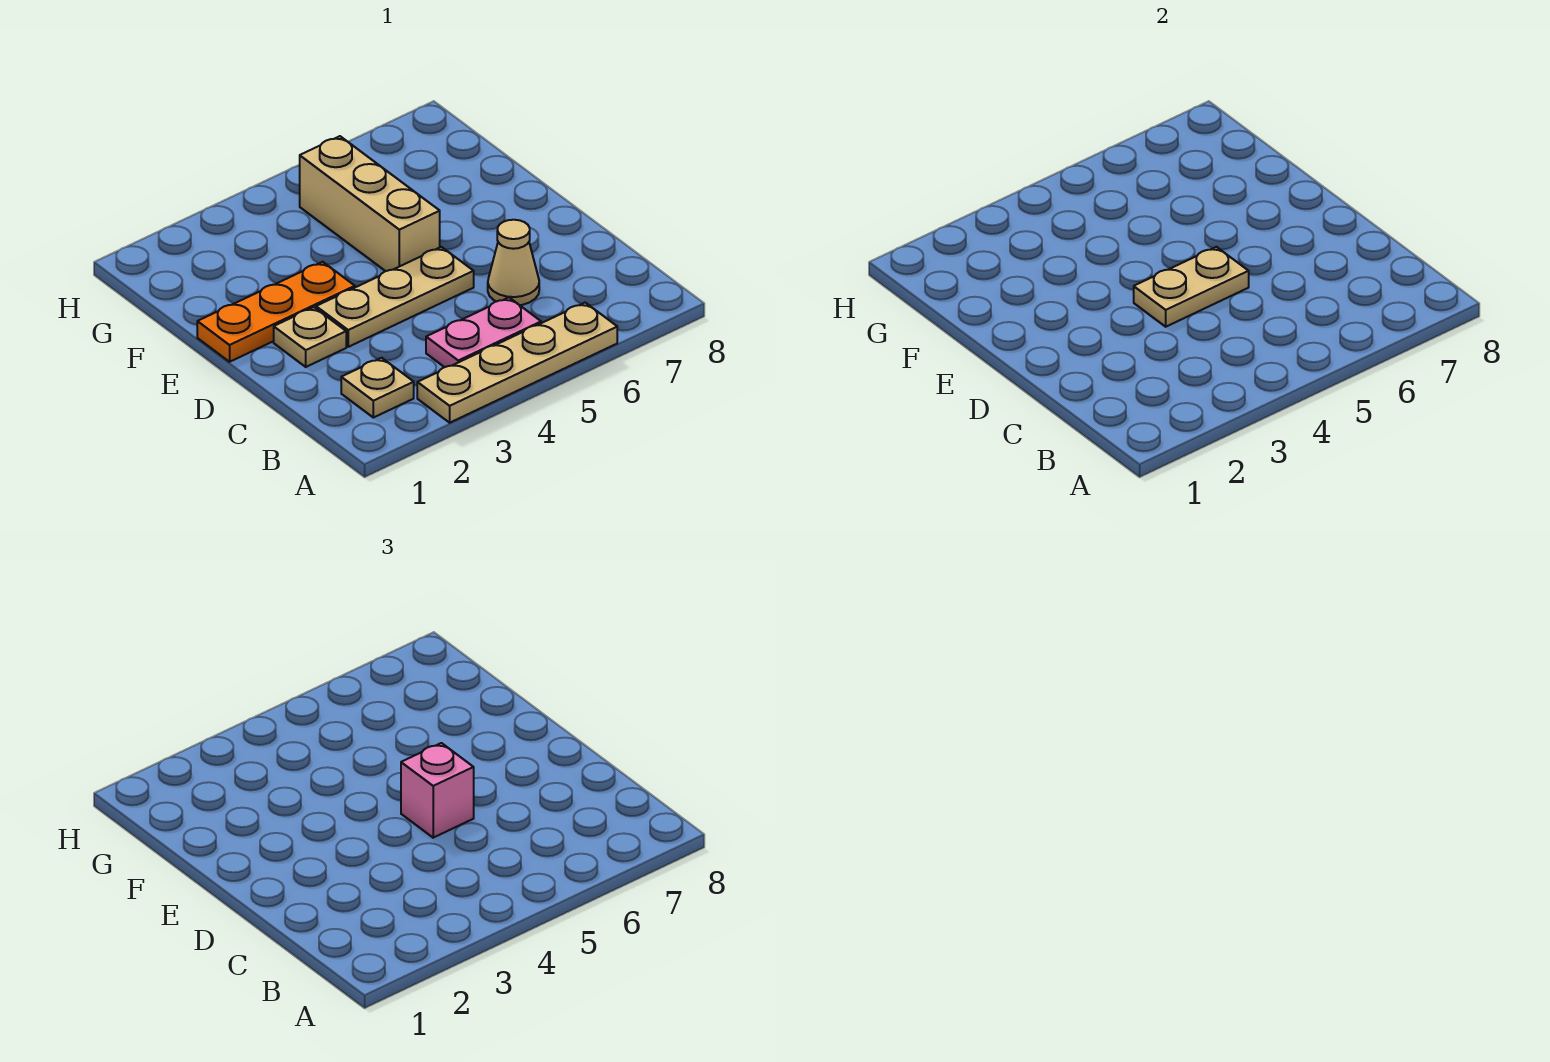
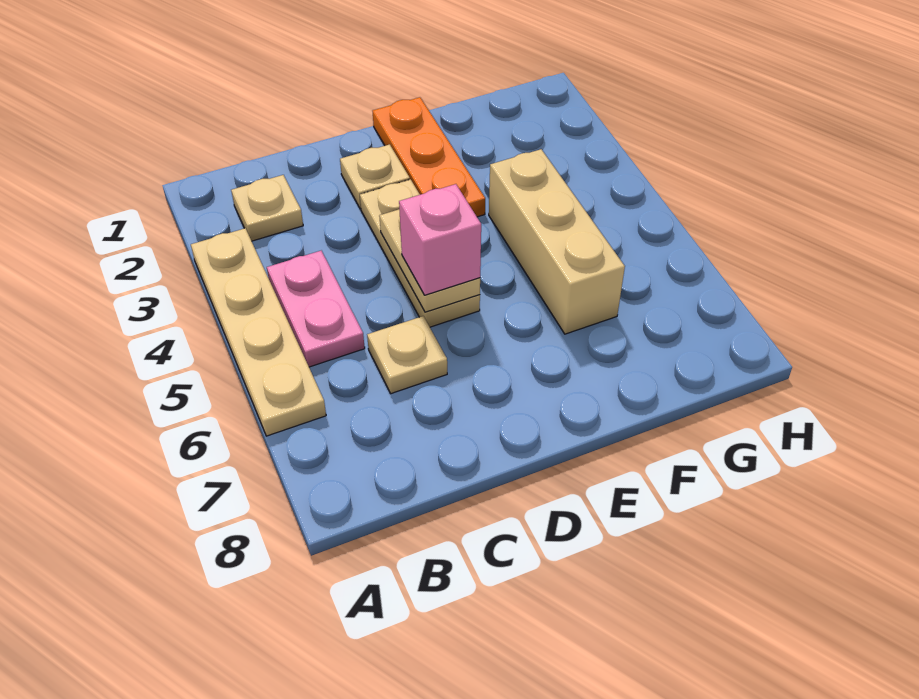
tan cone C6 level 1 -> tan plate C6 level 1
tan brick E5:G5 level 1 -> tan brick F4:F6 level 1

